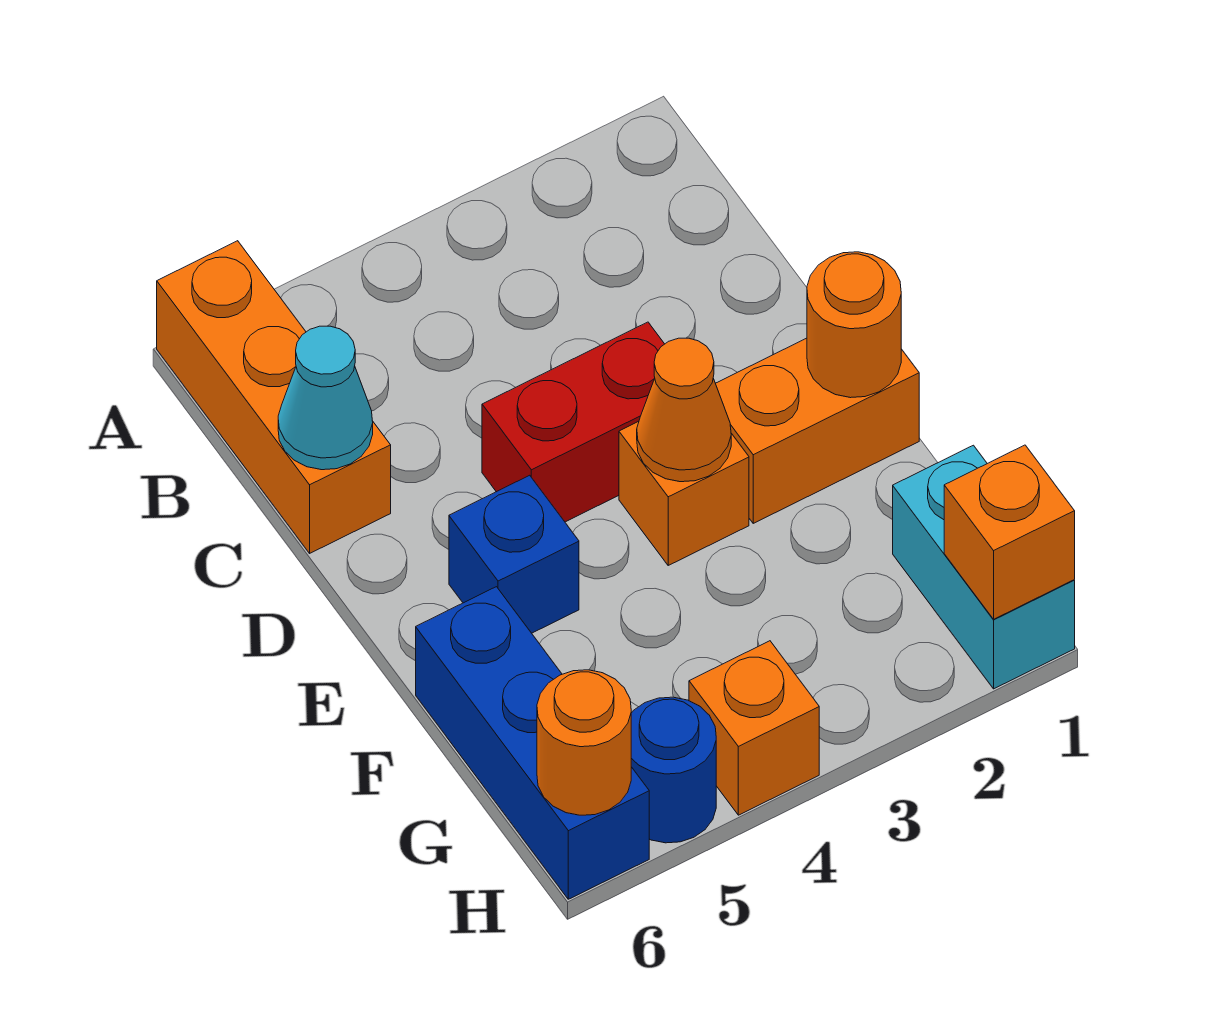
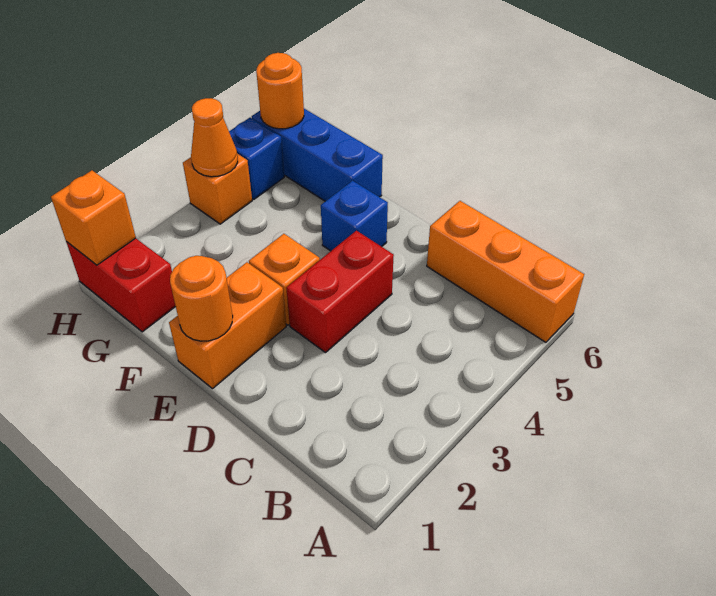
cyan cone C6 level 2 -> none
orange cone E3 level 2 -> orange cone H4 level 2
cyan brick G1:H1 level 1 -> red brick G1:H1 level 1
blue round brick H5 level 1 -> blue brick H5 level 1

